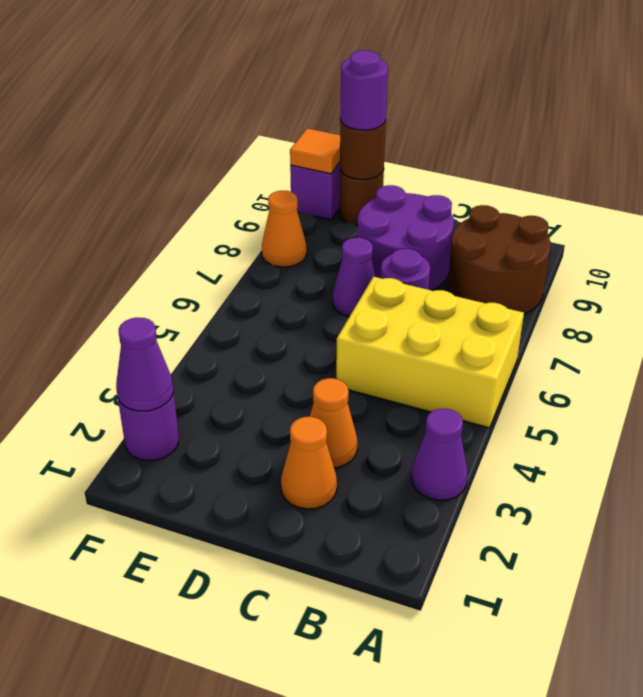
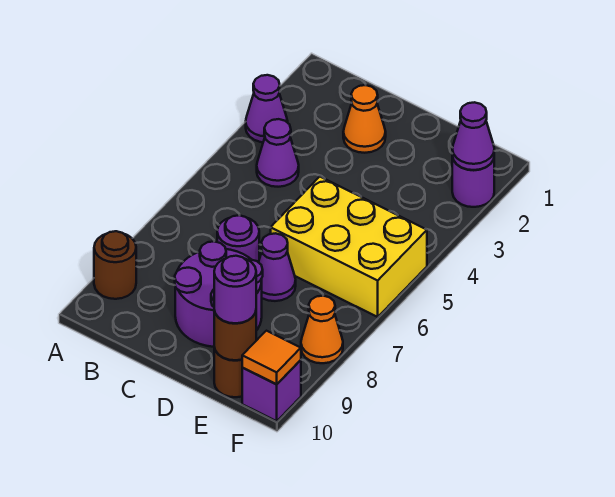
yellow brick A5:C6 level 1 -> yellow brick D5:F6 level 1
brown round brick A8:B9 level 1 -> brown round brick A9 level 1
none -> purple cone B4 level 1
orange cone C3 level 1 -> none

